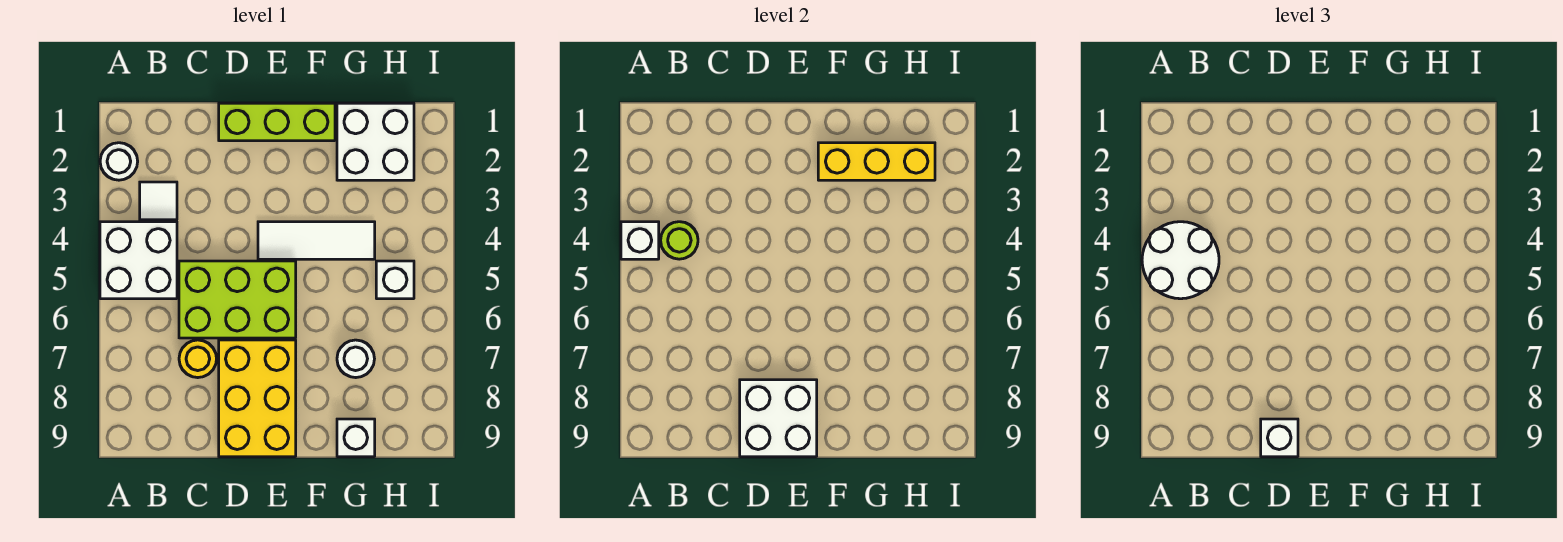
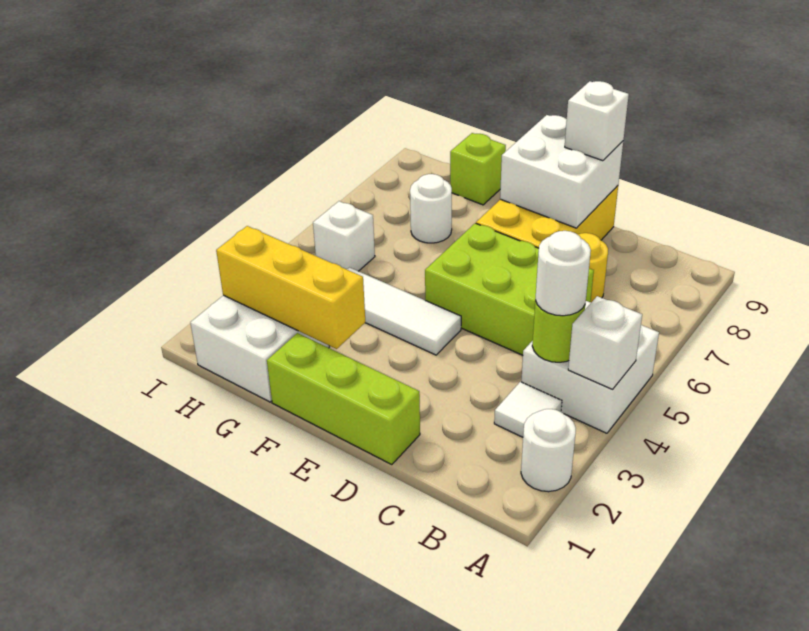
white round brick A4:B5 level 3 -> white round brick B4 level 3
white brick G9 level 1 -> lime brick G9 level 1

